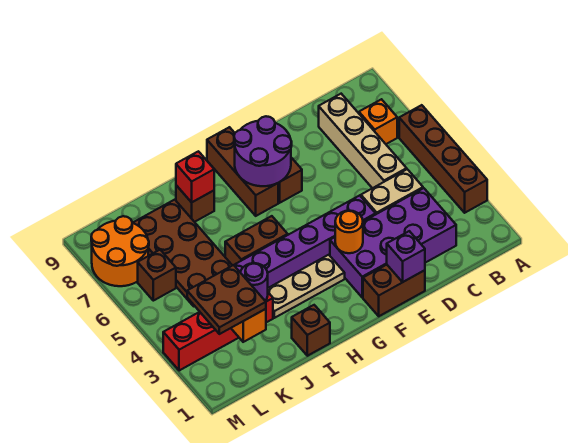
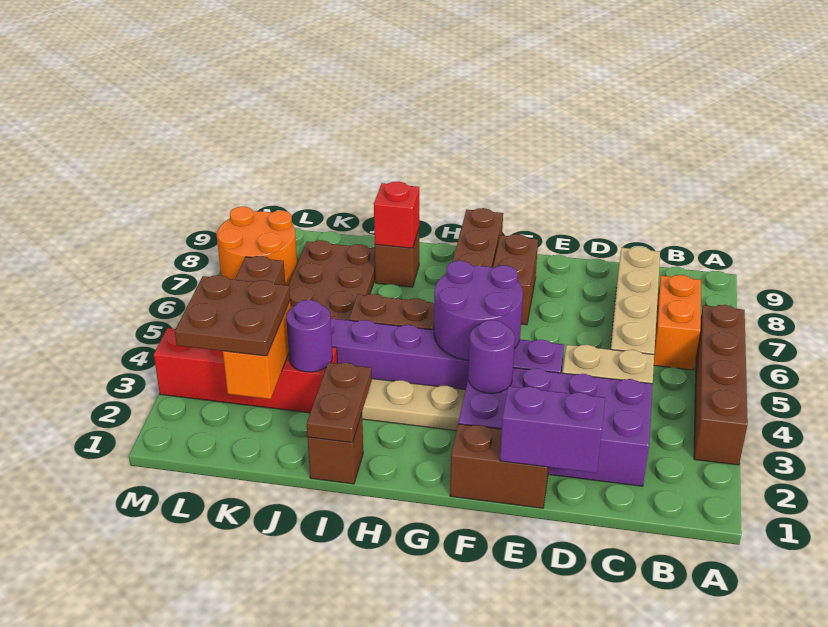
orange brick B7 level 1 -> orange brick B6:B7 level 1
purple brick E1 level 2 -> purple brick D1:E1 level 2
orange round brick F3 level 2 -> purple round brick F3 level 2
purple round brick F7:G8 level 2 -> purple round brick F4:G5 level 2
none -> brown plate I1:I2 level 2

